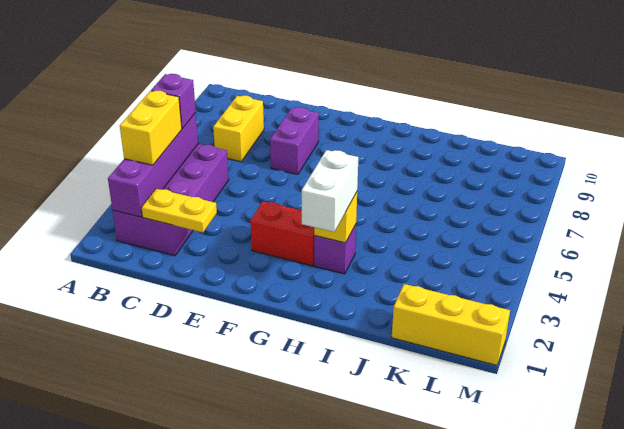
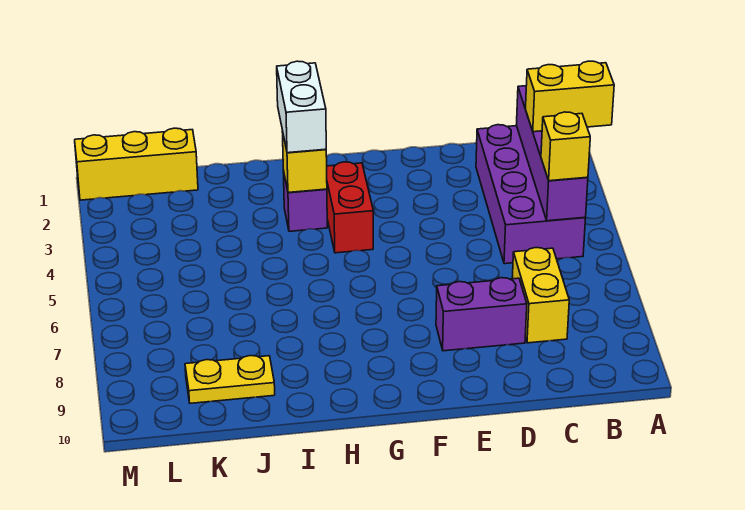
yellow brick B3:B4 level 3 -> yellow brick A3:B3 level 3
purple brick B5 level 3 -> yellow brick B5 level 3
yellow plate C2:D2 level 2 -> yellow plate J9:K9 level 1
purple brick E7:E8 level 1 -> purple brick D8:E8 level 1
red brick F3:G3 level 1 -> red brick G3:G4 level 1

